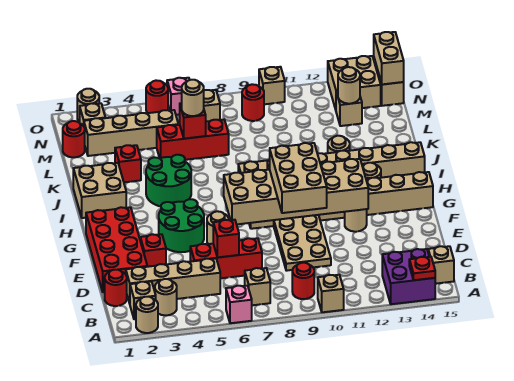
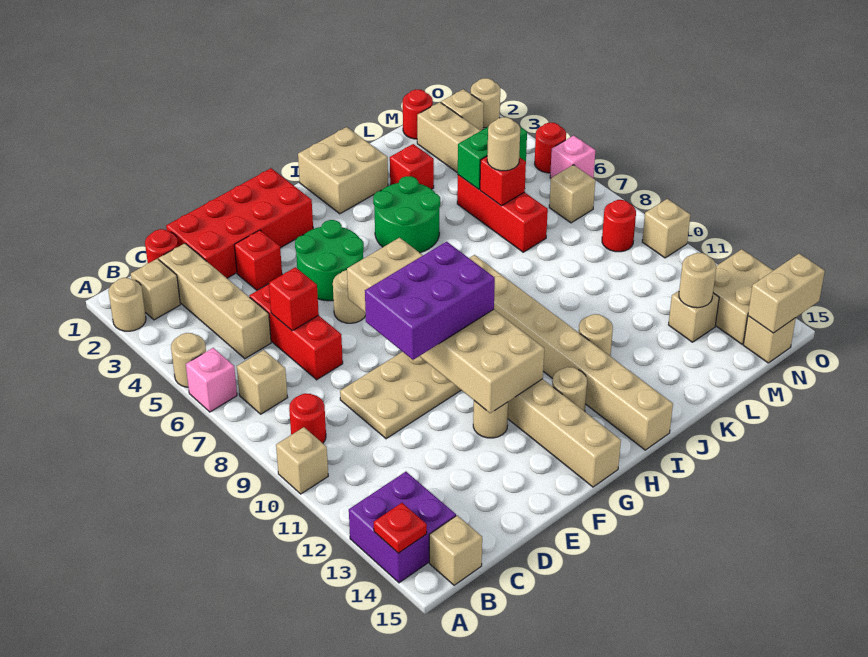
tan round brick B3 level 1 -> tan round brick A5 level 1
tan brick E9:G10 level 3 -> purple brick E9:G10 level 3
none -> green brick L5:M5 level 2

